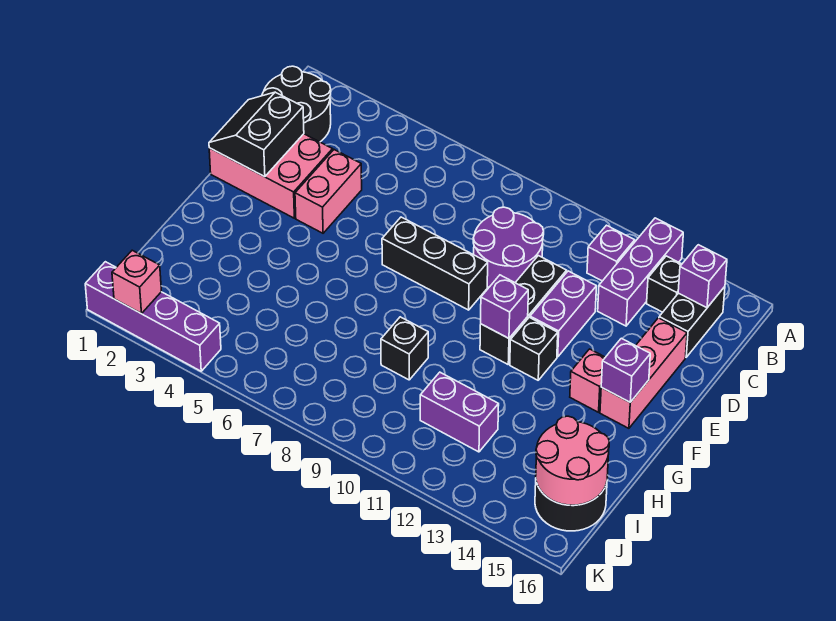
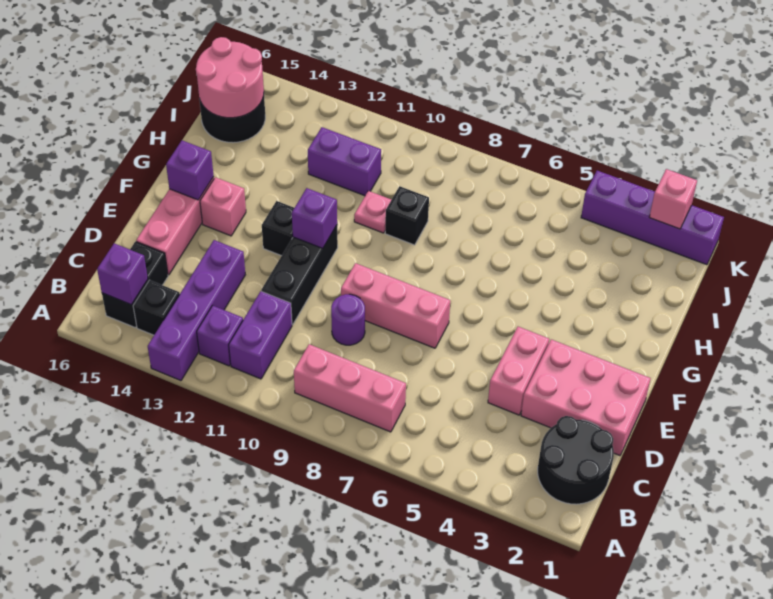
purple brick A13:C13 level 1 -> purple brick A13:D13 level 1
none -> pink brick B7:B9 level 1
purple round brick C9:D10 level 1 -> purple round brick D9 level 1
black slope D1:E2 level 2 top 2 -> none
purple brick D12:E12 level 1 -> purple brick B11:C11 level 1
black brick E7:E9 level 1 -> pink brick E7:E9 level 1
none -> pink plate H10 level 1

